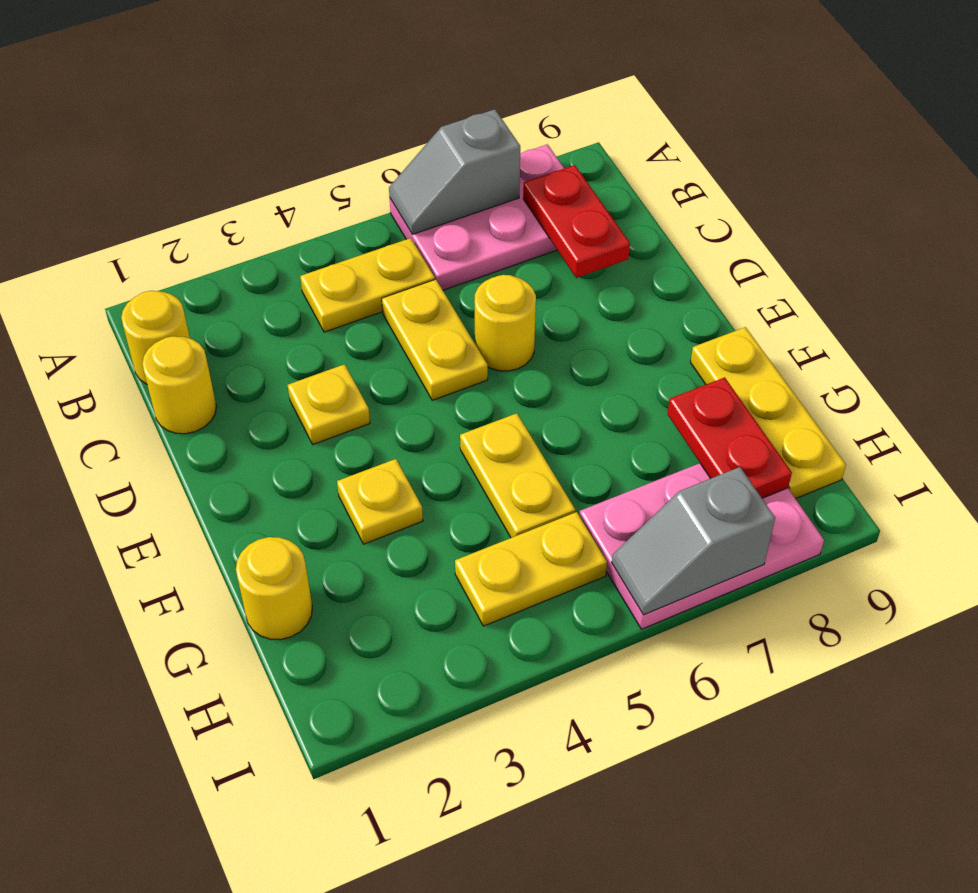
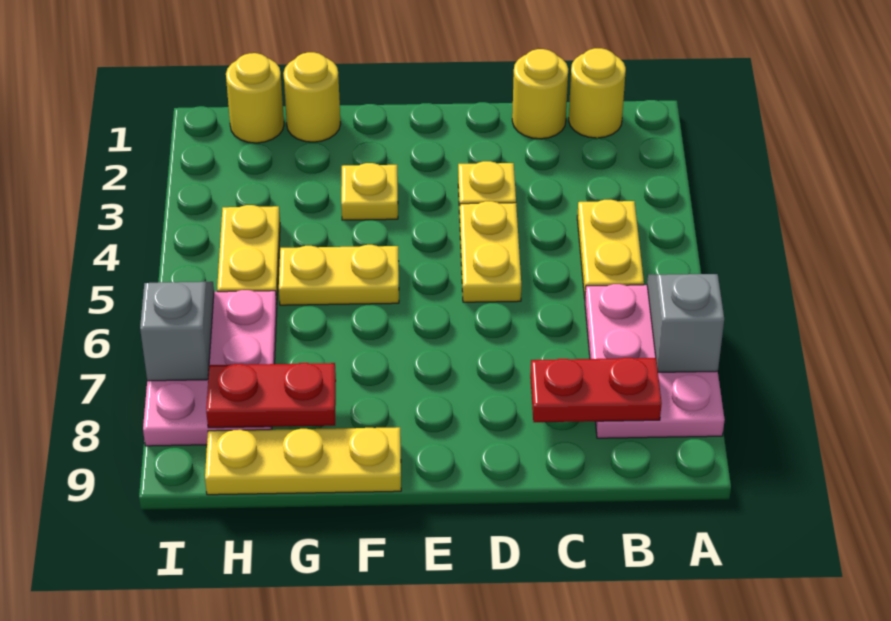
yellow plate C5:D5 level 1 -> yellow plate D4:D5 level 1
yellow round brick D6 level 1 -> yellow round brick H1 level 1

